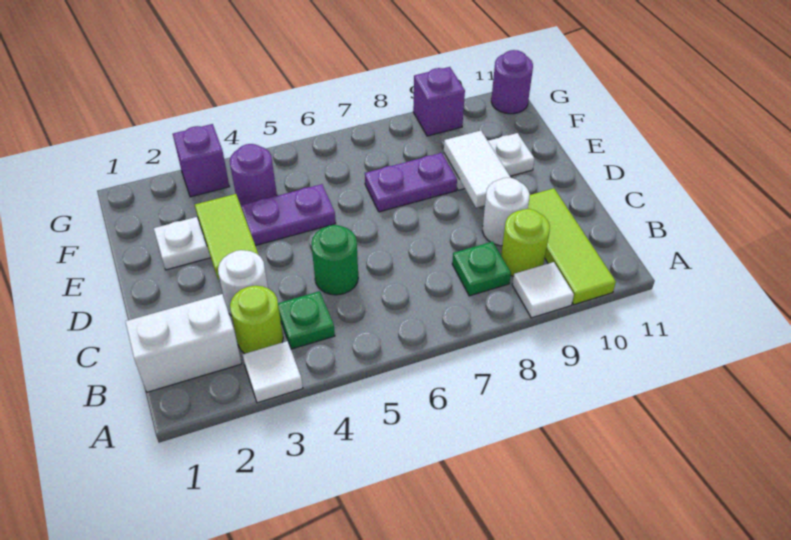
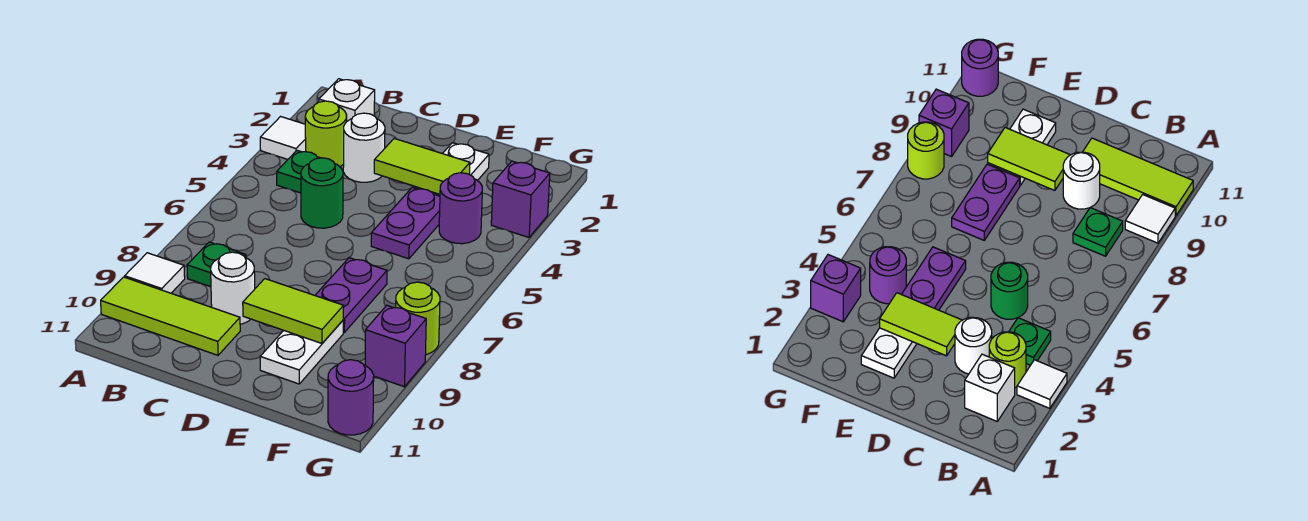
white brick B1:B2 level 1 -> white brick B2 level 1
lime round brick B9 level 1 -> lime round brick G8 level 1
white tile D9:E9 level 2 -> lime tile D9:E9 level 2

